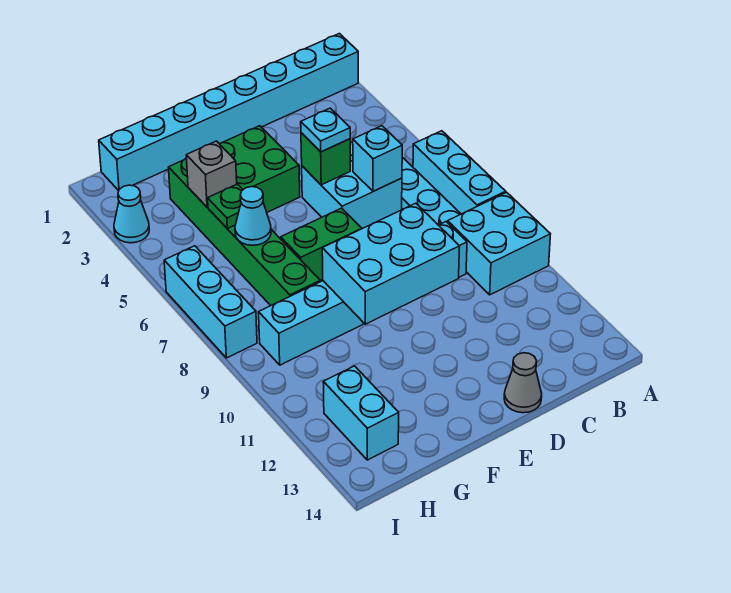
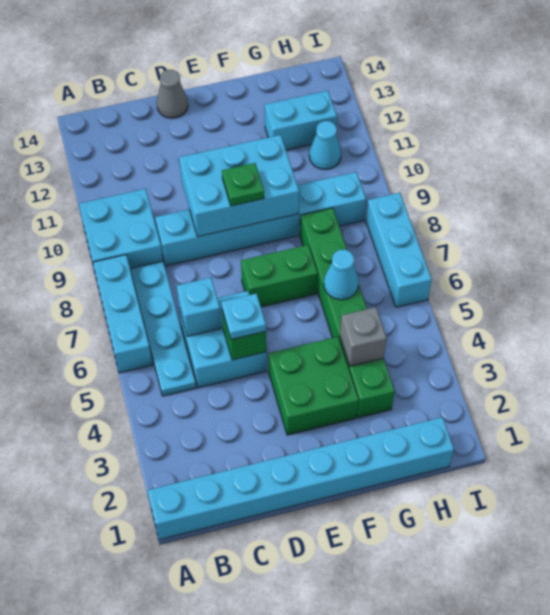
green plate G5 level 2 -> green plate E9 level 3
cyan brick H12:H13 level 1 -> cyan brick G12:H12 level 1
cyan cone I3 level 1 -> cyan cone H11 level 1

